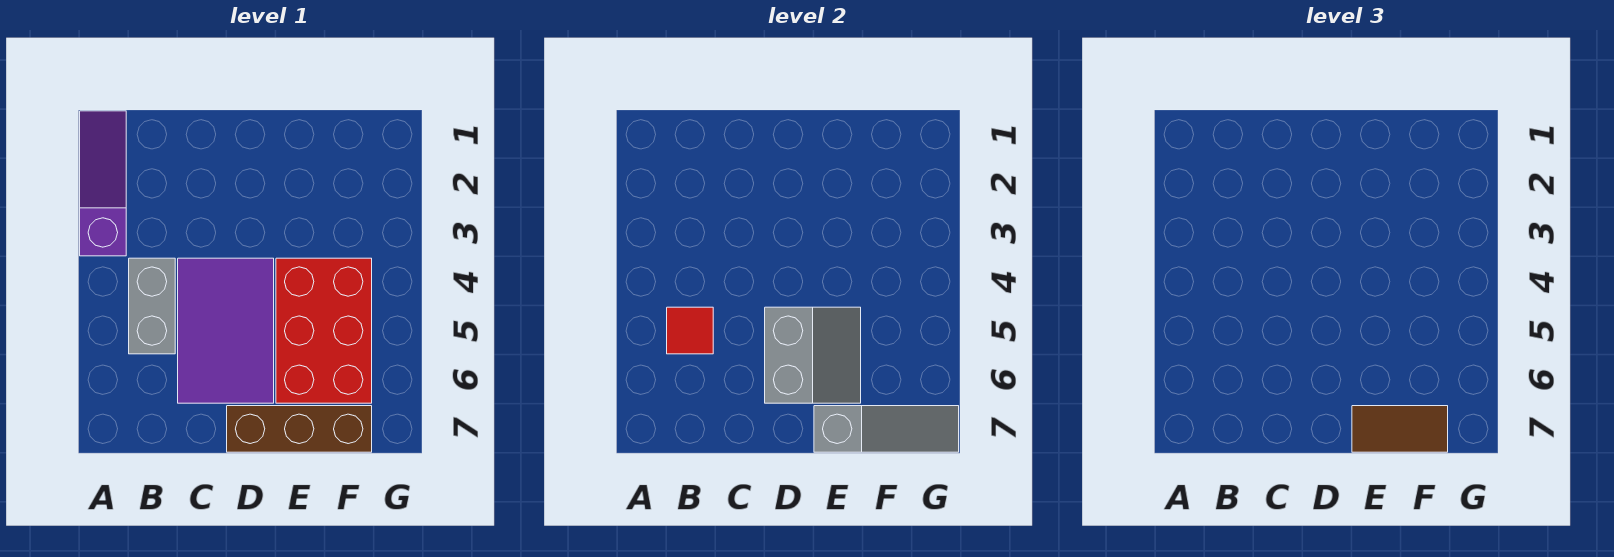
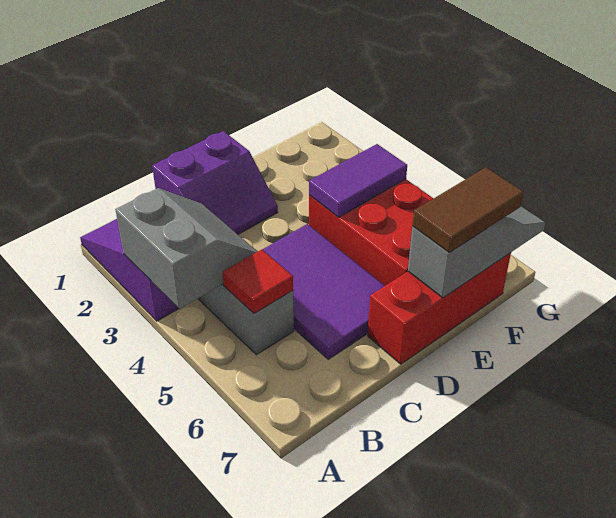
none -> purple slope C1:D2 level 1 top 1
grey slope D5:E6 level 2 top D -> grey slope A3:B4 level 2 top A
brown brick D7:F7 level 1 -> red brick D7:F7 level 1
none -> purple tile E4:F4 level 2

